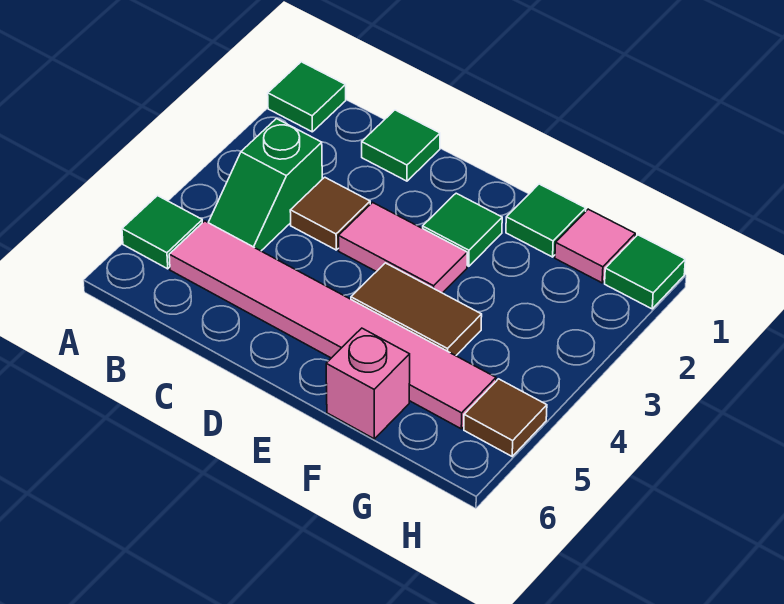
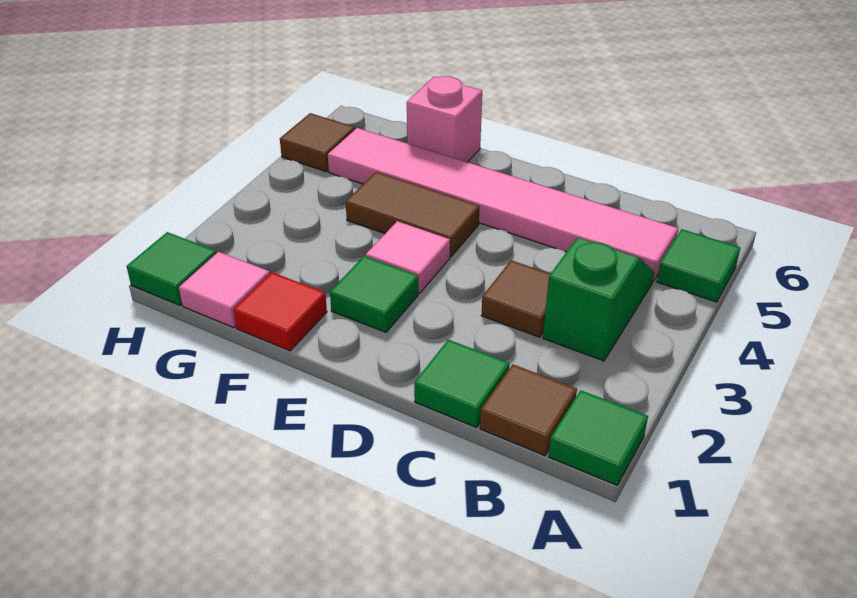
none -> brown tile B1 level 1
pink tile D3:E3 level 1 -> pink tile E3 level 1
green tile F1 level 1 -> red tile F1 level 1

